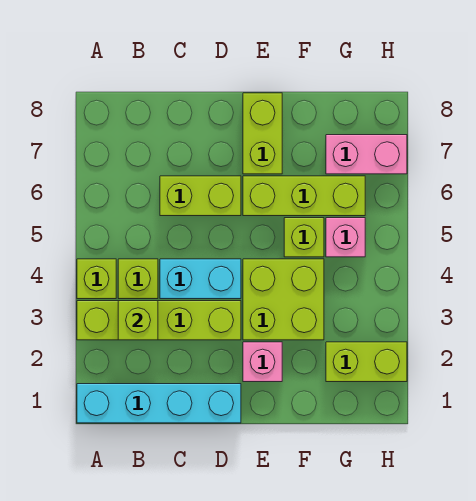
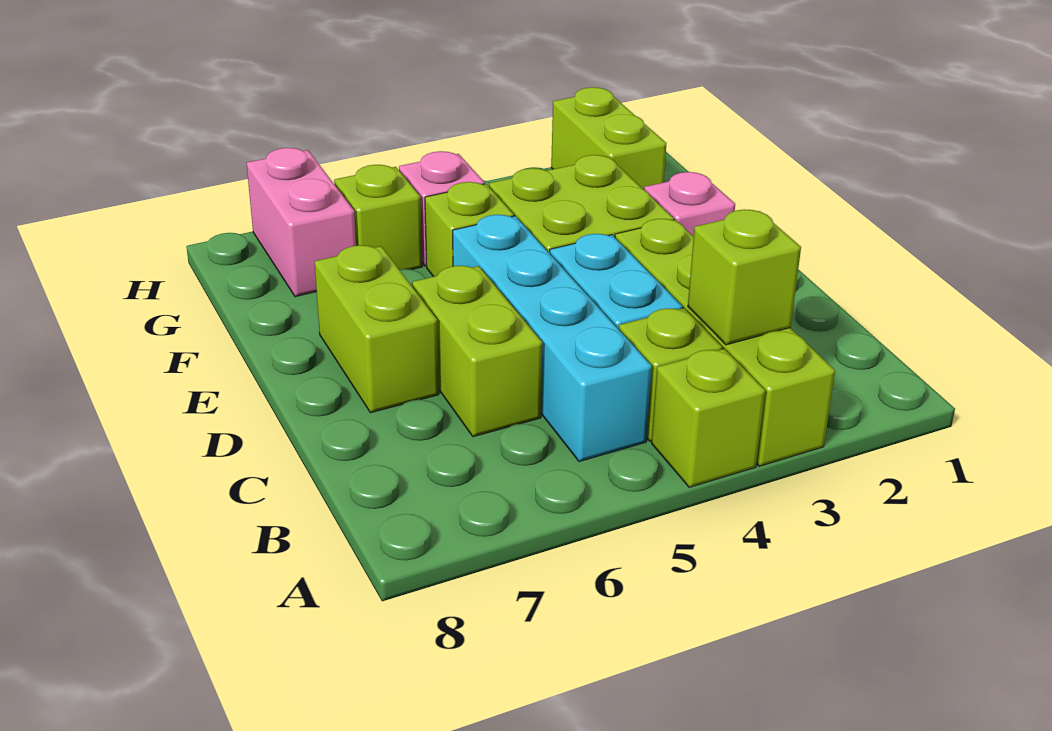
cyan brick A1:D1 level 1 -> cyan brick B5:E5 level 1
lime brick E6:G6 level 1 -> lime brick G6 level 1
lime brick E7:E8 level 1 -> lime brick D7:E7 level 1

